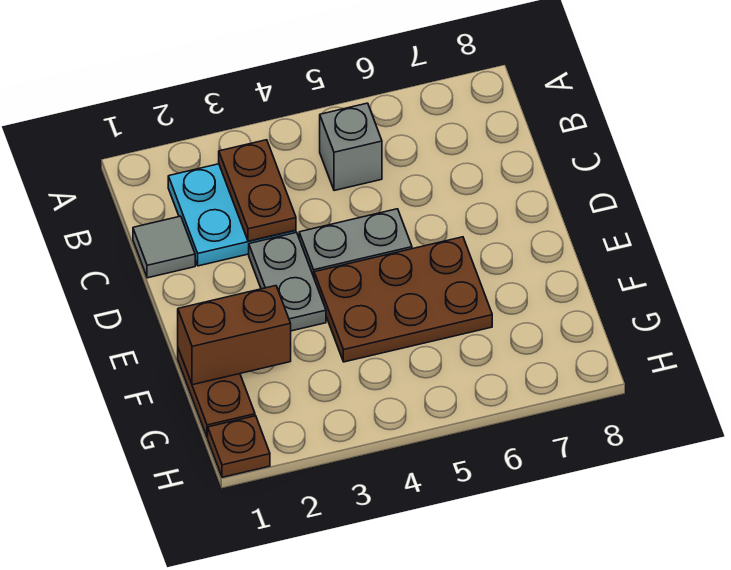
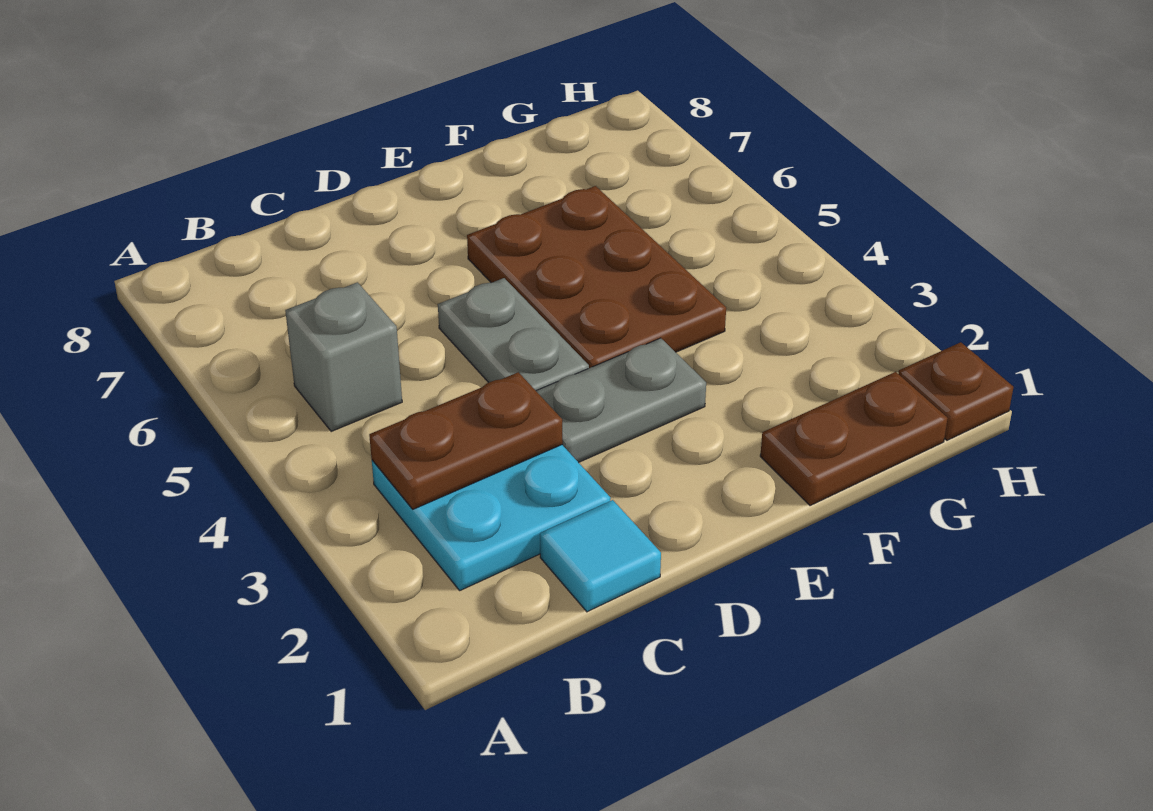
grey tile C1 level 1 -> cyan tile C1 level 1
brown brick F1:F2 level 2 -> none

